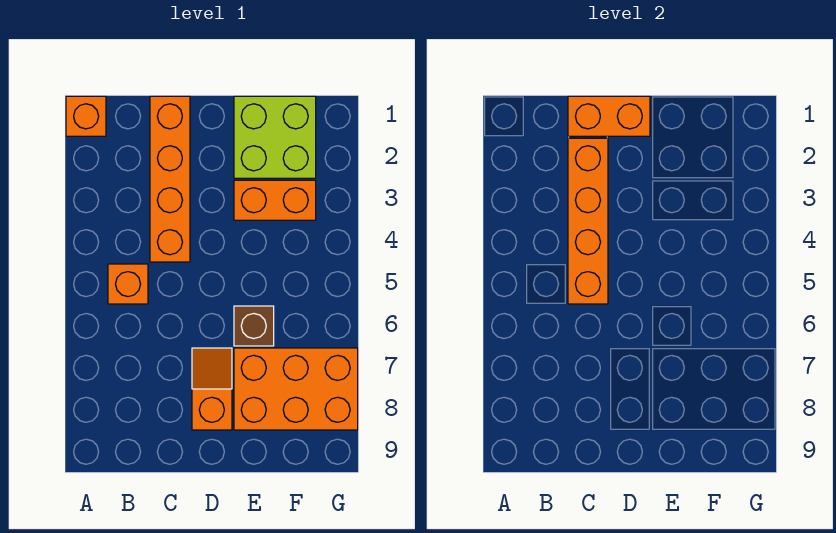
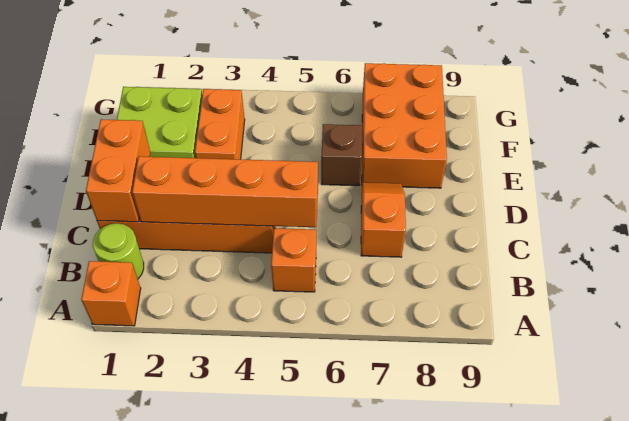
none -> lime round brick B1 level 1
orange slope D7:D8 level 1 top 8 -> orange slope C7:D7 level 1 top C

